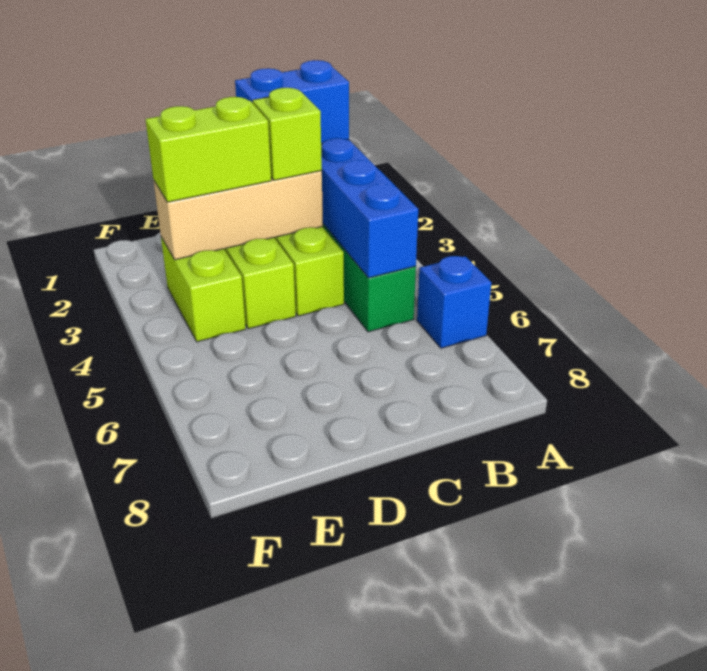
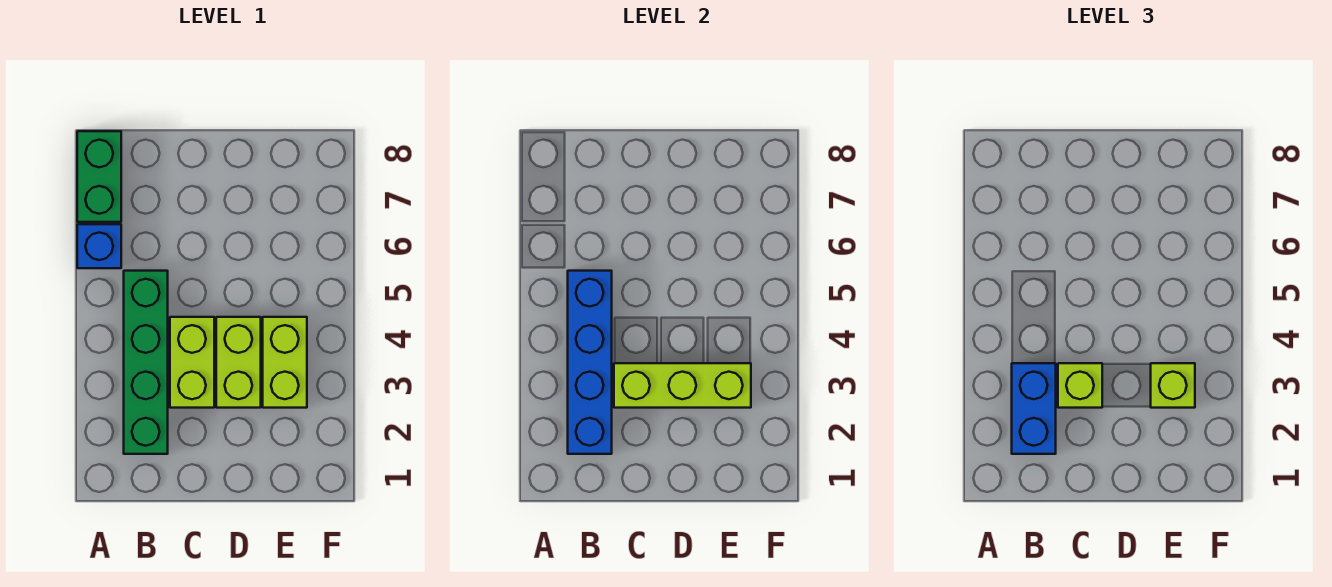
none -> green brick A7:A8 level 1
blue brick B2:C2 level 3 -> blue brick B2:B3 level 3
tan brick C3:E3 level 2 -> lime brick C3:E3 level 2
lime brick D3:E3 level 3 -> lime brick E3 level 3

